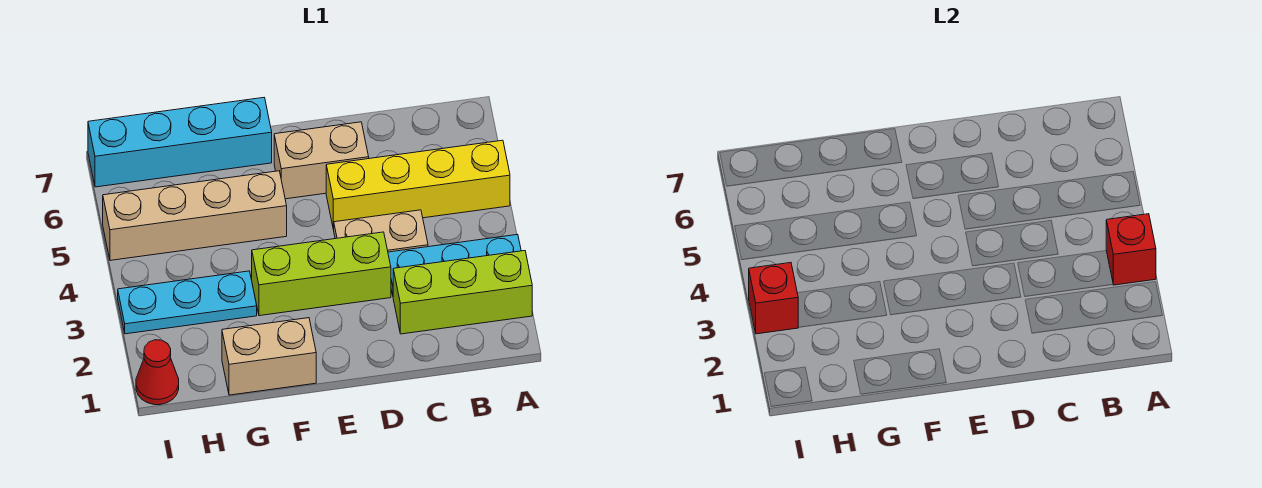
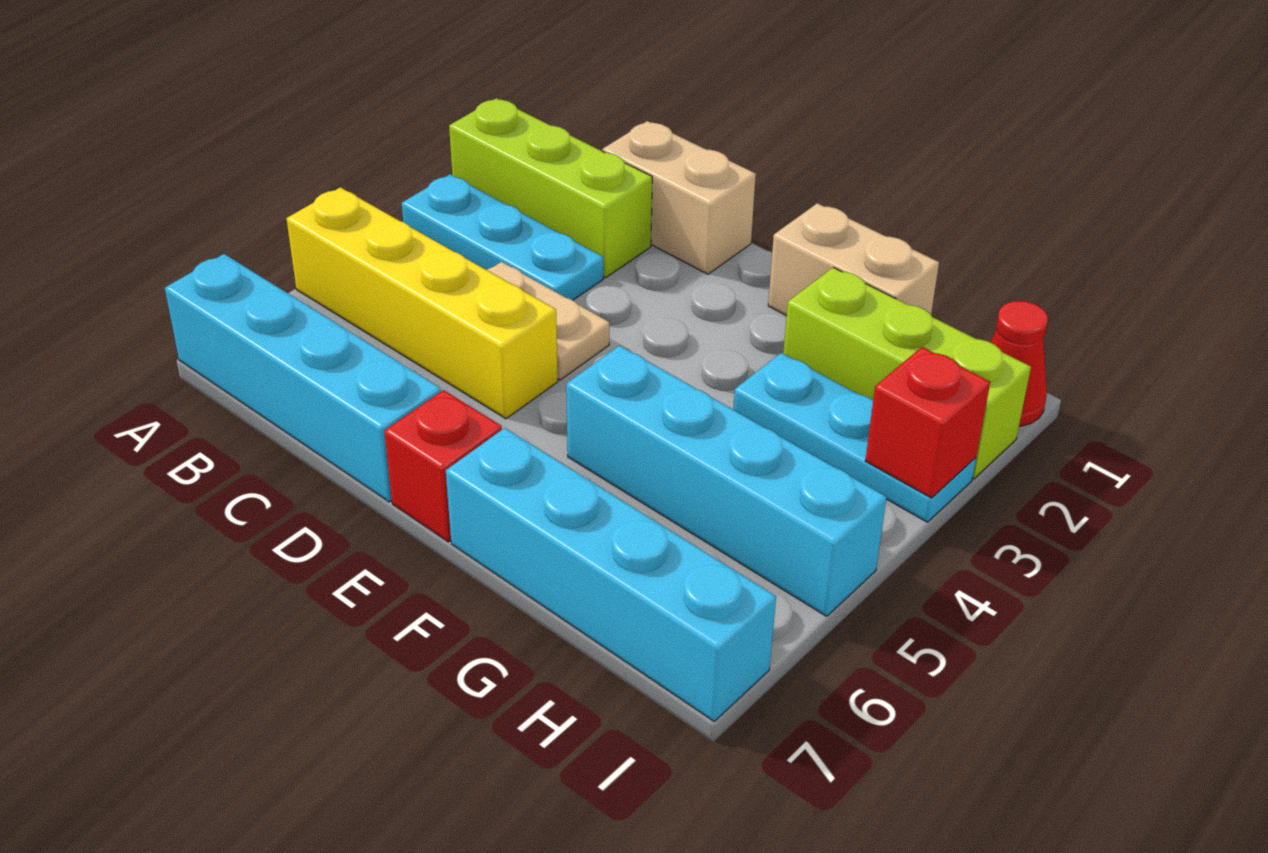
red brick A3 level 2 -> red brick E7 level 1
none -> cyan brick A7:D7 level 1
lime brick D3:F3 level 1 -> lime brick G2:I2 level 1
tan brick D6:E6 level 1 -> tan brick C1:D1 level 1
tan brick F5:I5 level 1 -> cyan brick F5:I5 level 1

